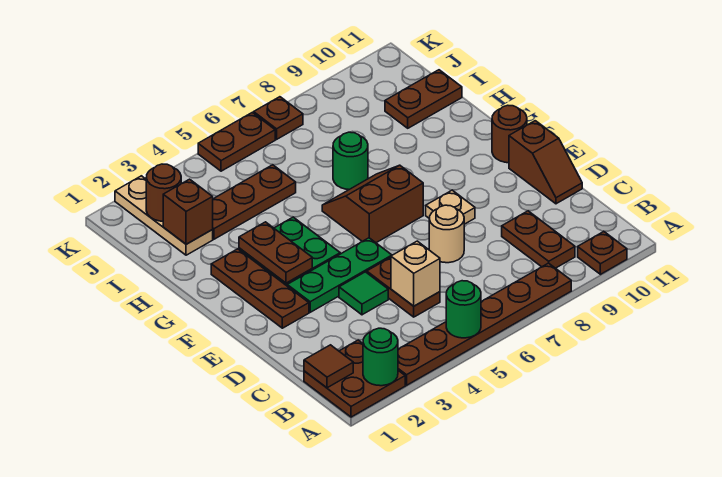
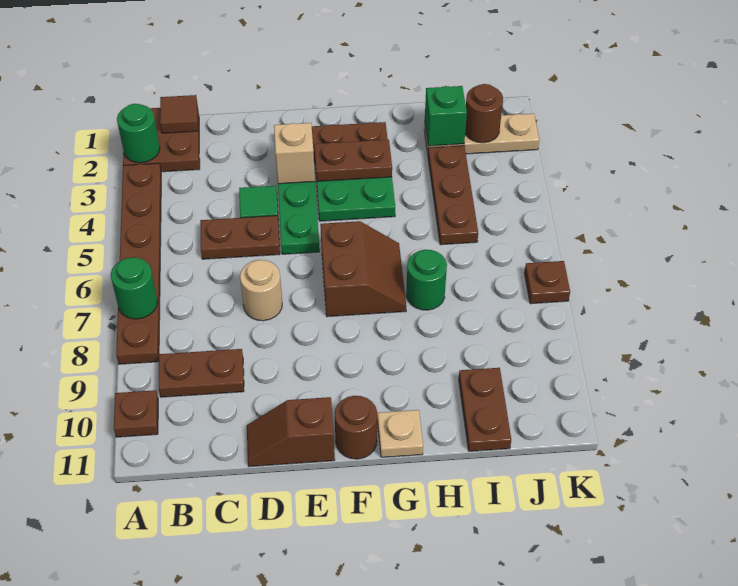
green round brick A5 level 2 -> green round brick A7 level 2
tan brick C5 level 2 -> tan brick E3 level 2
tan plate E8 level 1 -> tan plate G11 level 1
brown brick I2 level 2 -> green brick I2 level 2
brown plate K5:K6 level 1 -> none

